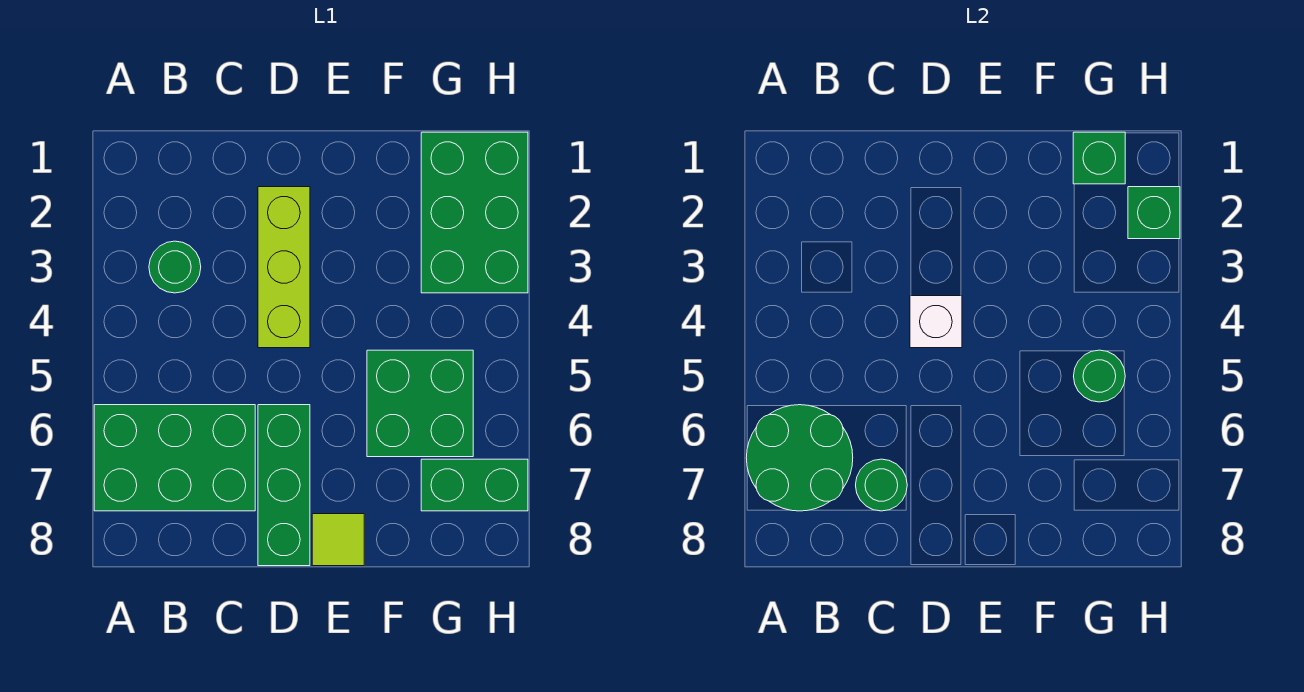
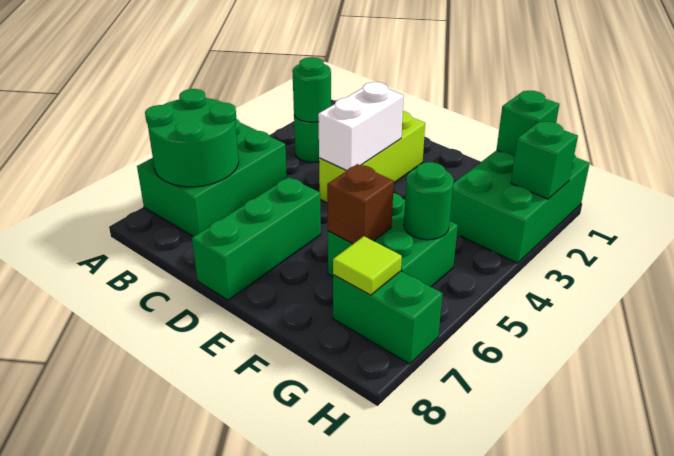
green brick A6:C7 level 1 -> green brick A5:B7 level 1
green round brick C7 level 2 -> green round brick B3 level 2
white brick D4 level 2 -> white brick D3:D4 level 2
lime tile E8 level 1 -> lime tile G7 level 2
none -> brown brick F6 level 2

